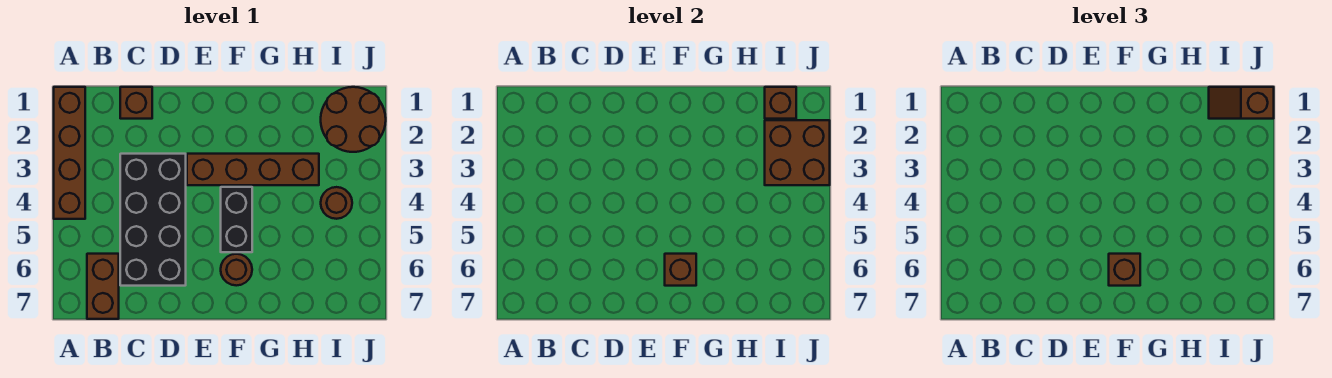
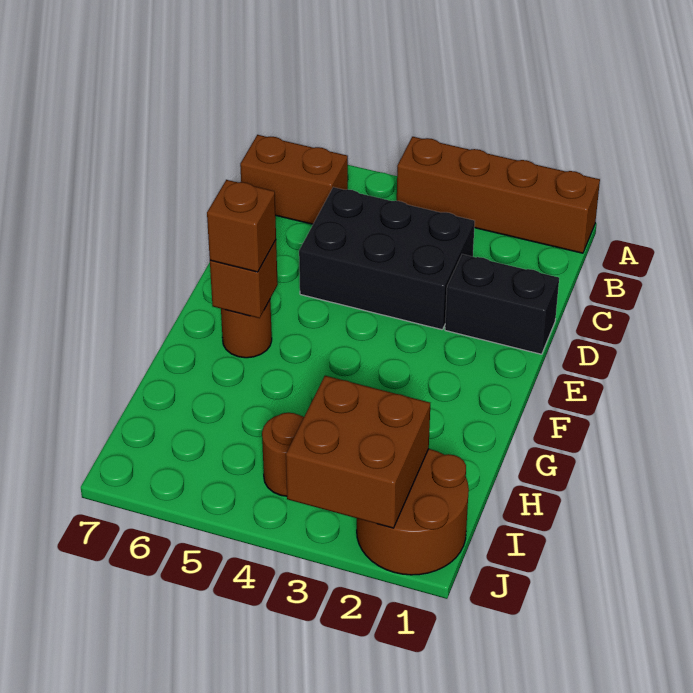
brown brick C1 level 1 -> none
black brick C3:D6 level 1 -> black brick C3:D5 level 1
brown brick E3:H3 level 1 -> none
black brick F4:F5 level 1 -> black brick D1:D2 level 1
brown brick I1 level 2 -> none
brown slope I1:J1 level 3 top J -> none

